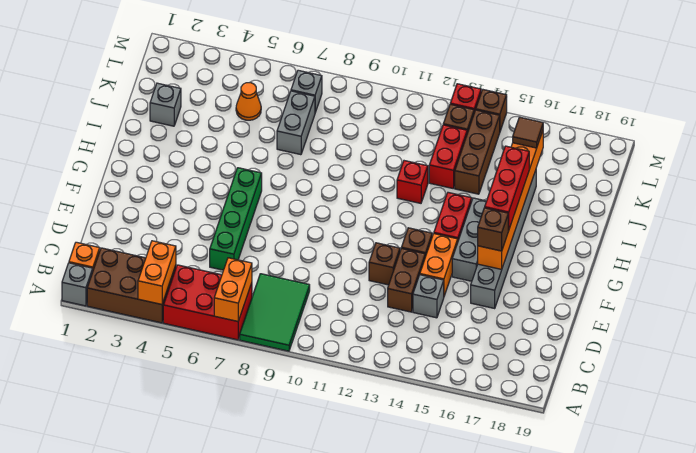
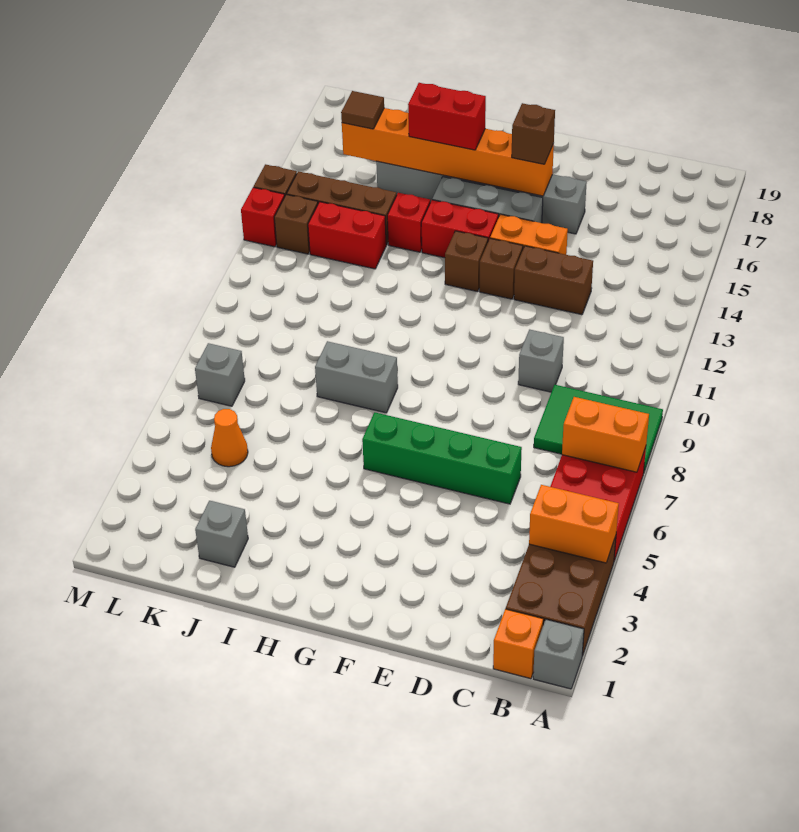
grey brick D14 level 1 -> grey brick D10 level 1
brown brick E12 level 1 -> brown brick G13 level 1
red brick G16:I16 level 3 -> red brick H16:I16 level 3
red brick I12 level 1 -> red brick I14 level 1
grey brick J7:K7 level 1 -> grey brick H8:I8 level 1

